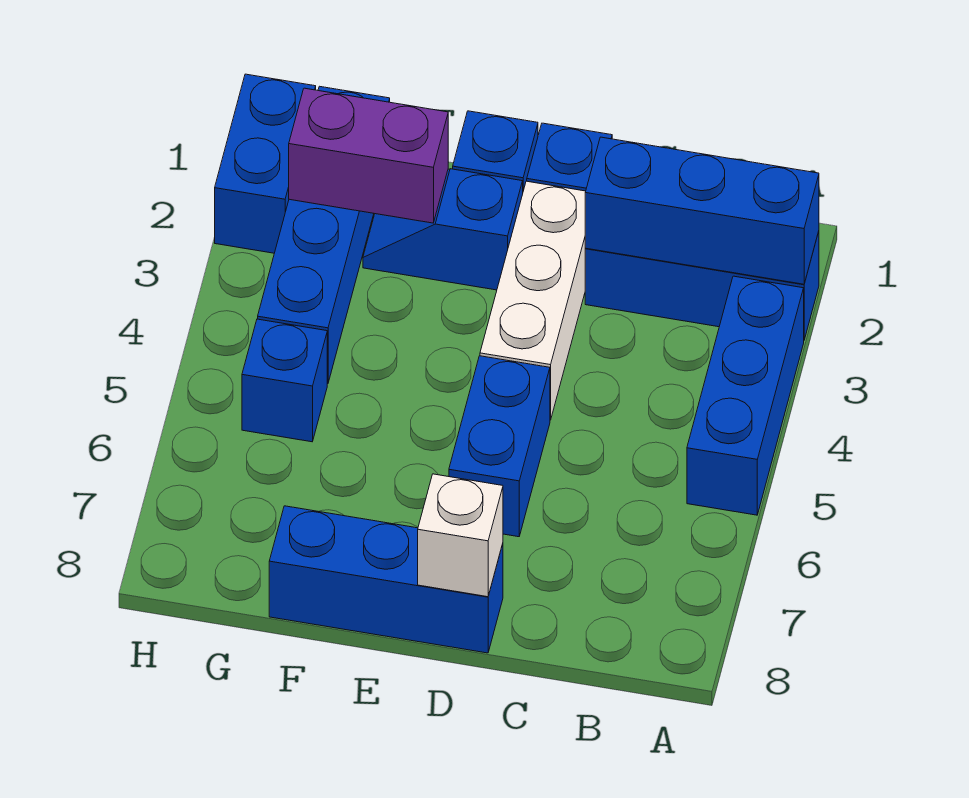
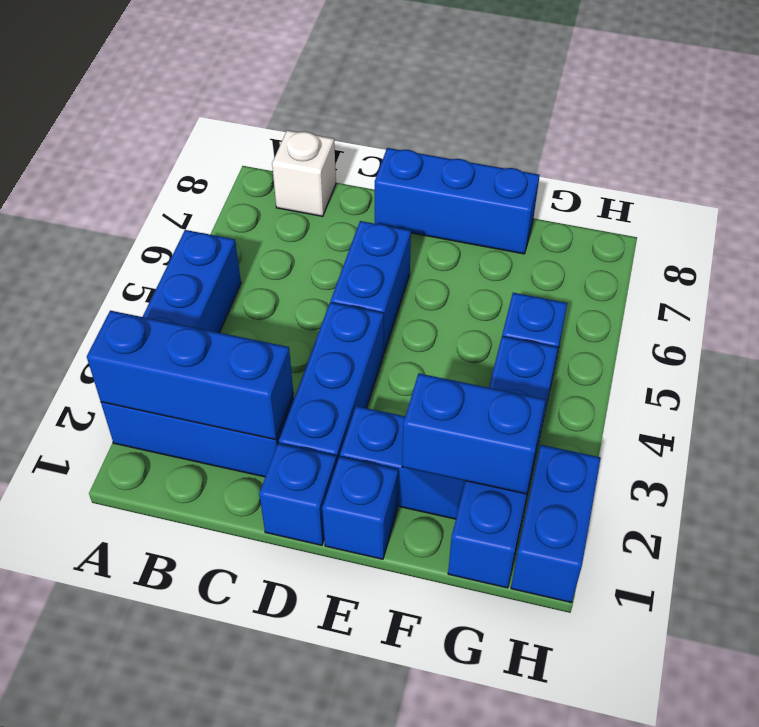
white brick D2:D4 level 1 -> blue brick D2:D4 level 1
white brick D8 level 2 -> white brick B8 level 1
purple brick F2:G2 level 2 -> blue brick F2:G2 level 2

